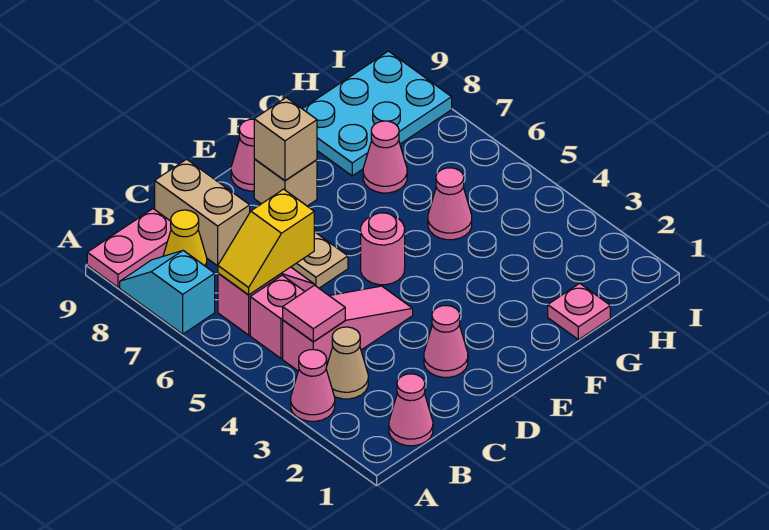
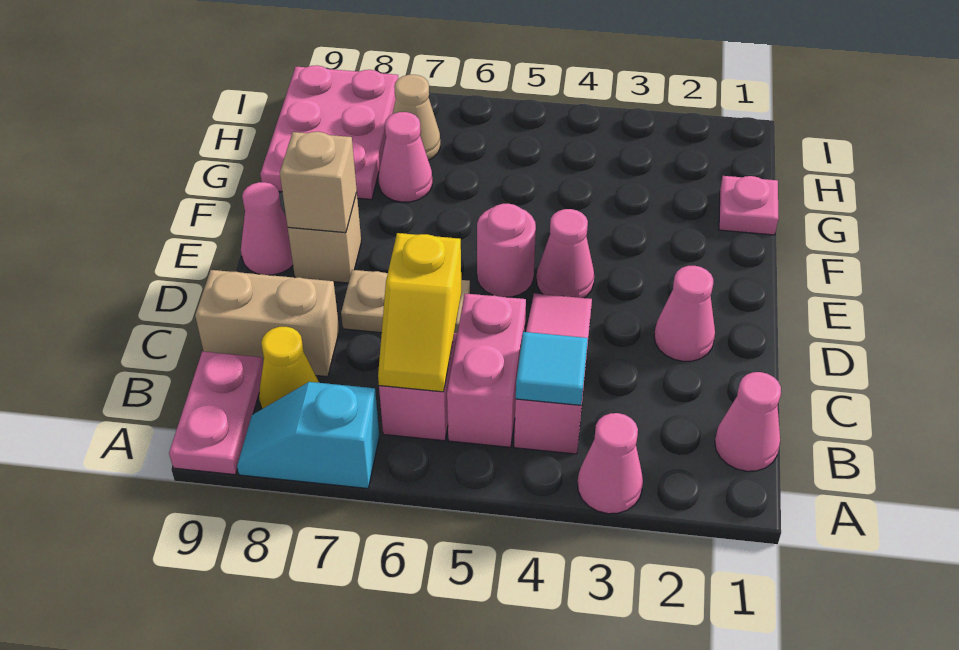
tan cone B3 level 1 -> tan cone H7 level 1
pink tile B4 level 2 -> cyan tile B4 level 2
pink brick B5 level 1 -> pink brick B5:C5 level 1
pink cone G5 level 1 -> pink cone E4 level 1
cyan plate G8:I9 level 1 -> pink plate G8:I9 level 1

